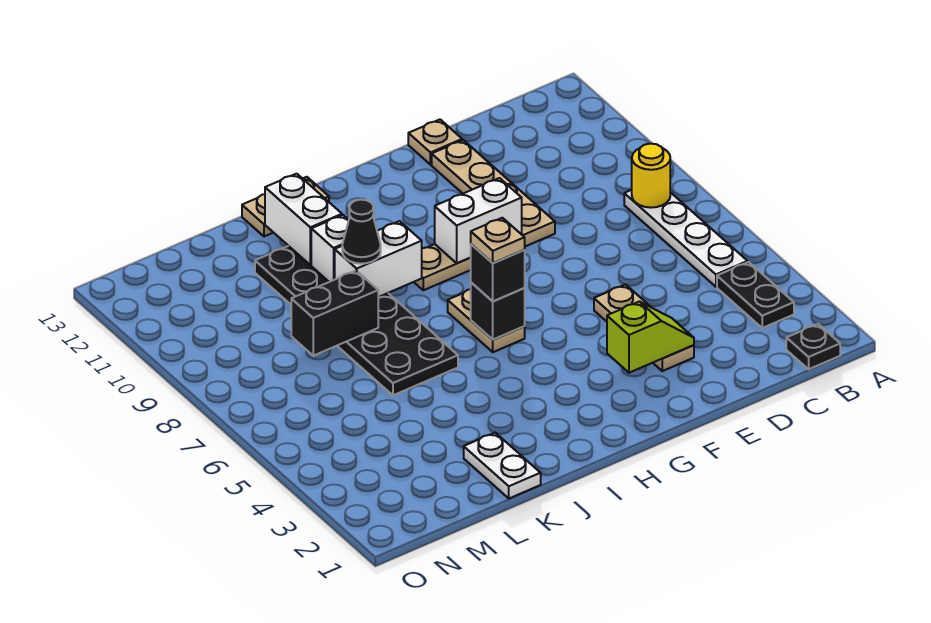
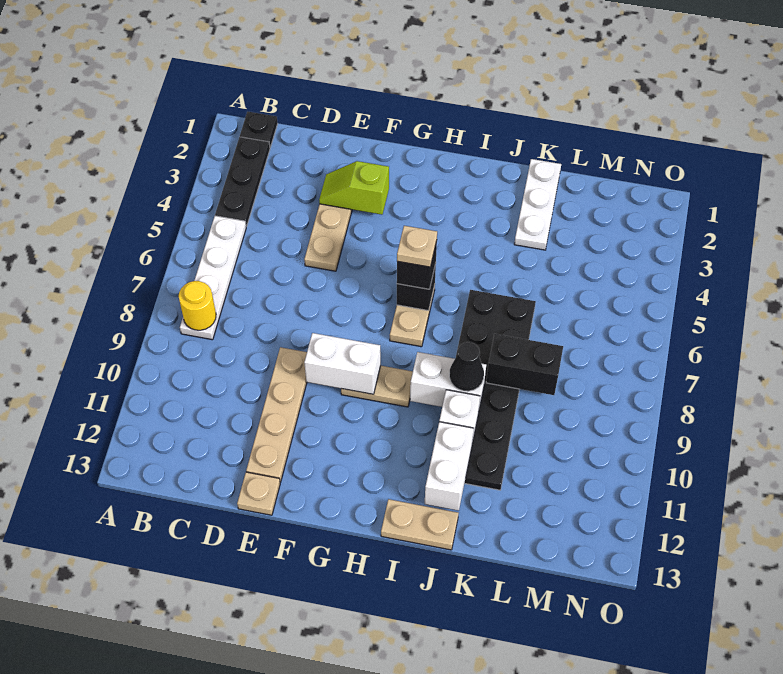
black plate B3:B4 level 1 -> black plate B2:B4 level 1
white plate K1:K2 level 1 -> white plate K1:K3 level 1

